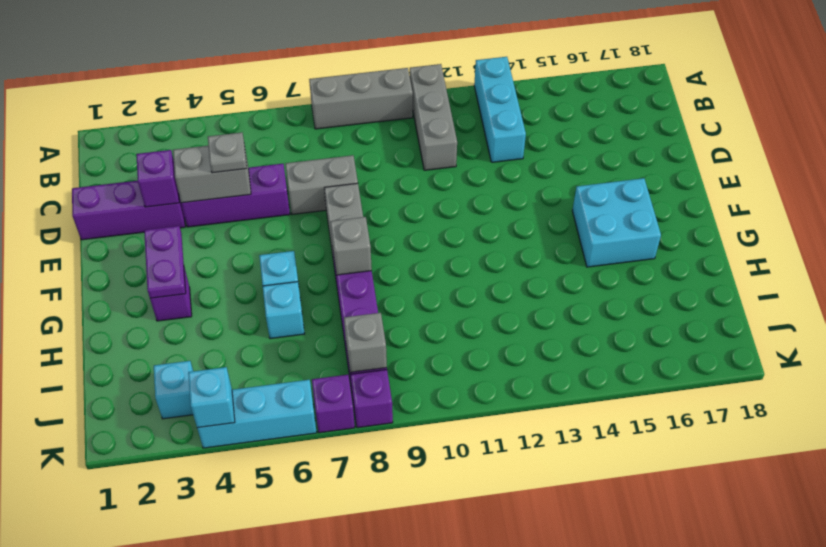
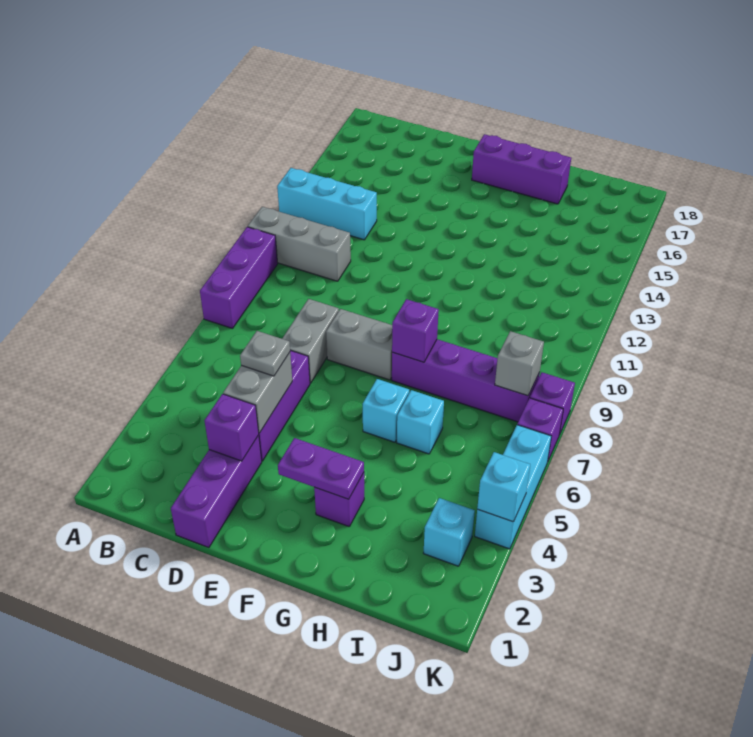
grey brick A8:A10 level 1 -> purple brick A8:A10 level 1
cyan brick F15:G16 level 1 -> none
none -> purple brick F17:H17 level 1
grey brick G8 level 2 -> purple brick G8 level 2

